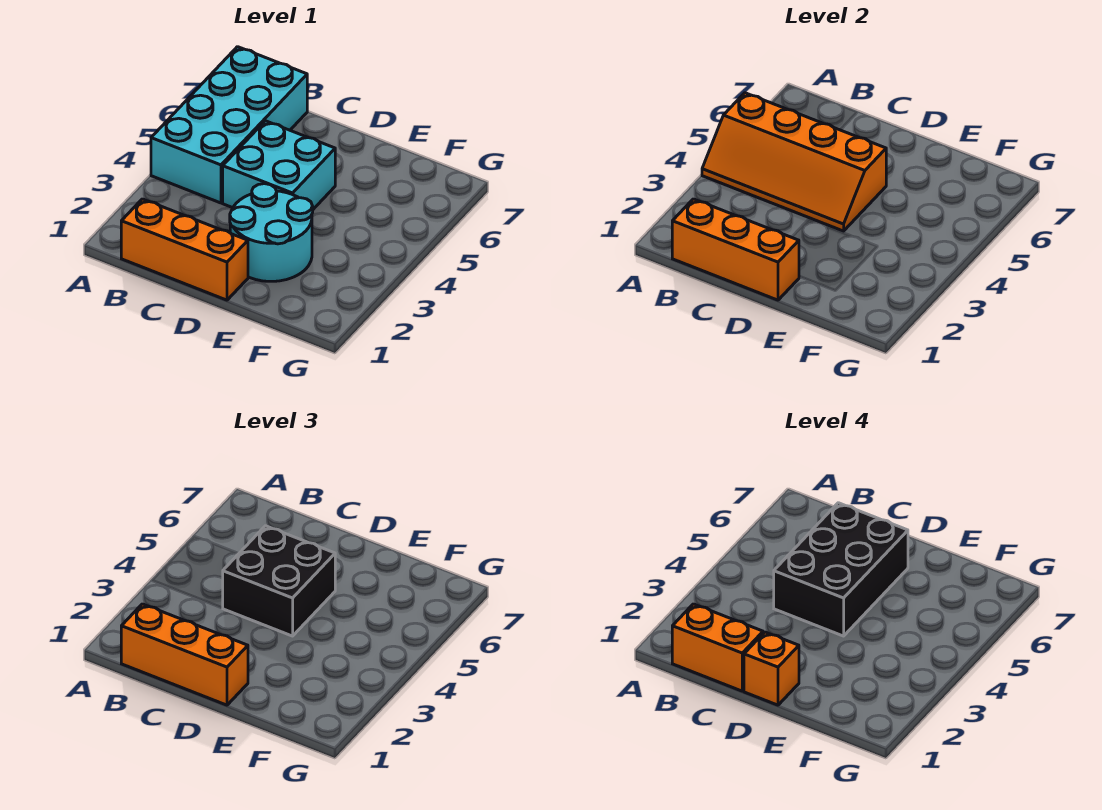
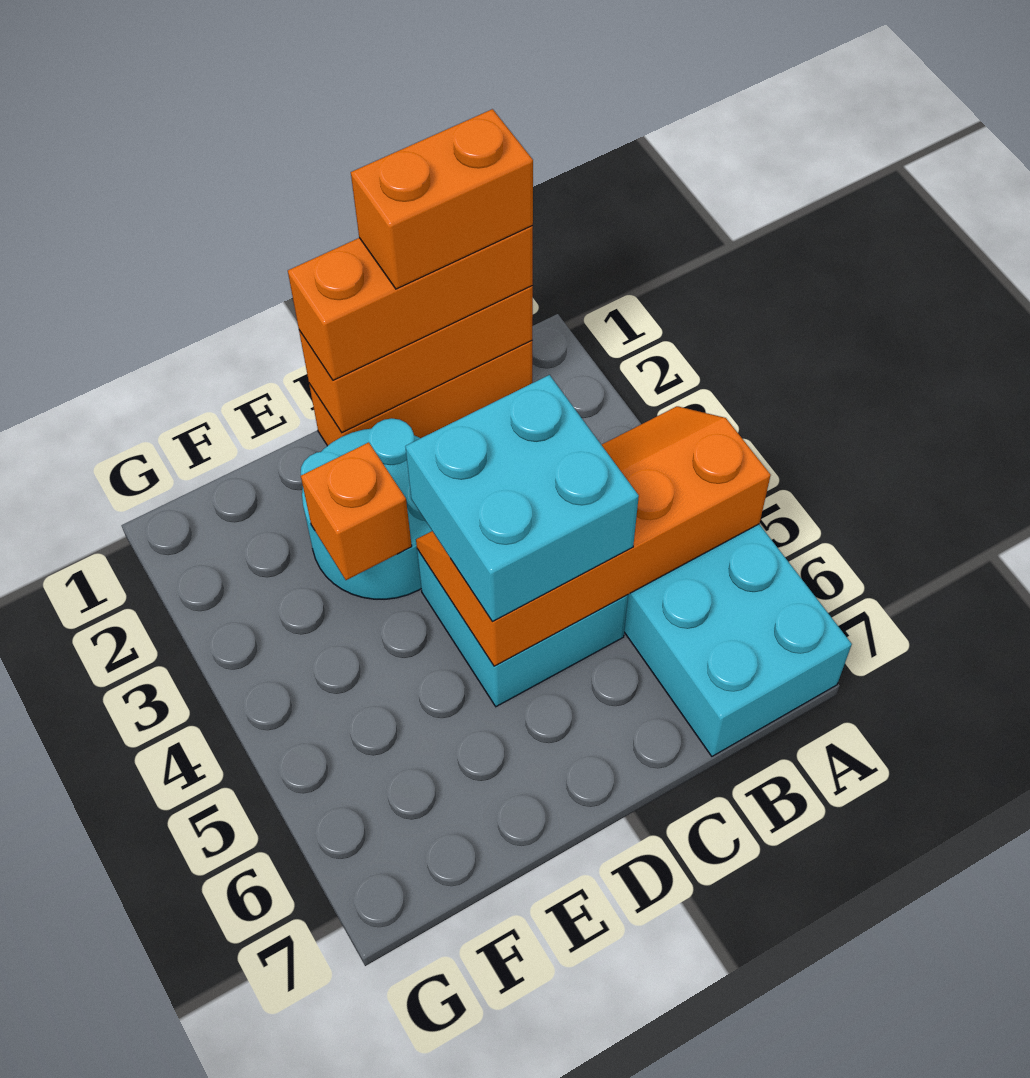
black brick C4:D5 level 3 -> cyan brick C4:D5 level 3
black brick C4:D6 level 4 -> none
orange brick D1 level 4 -> orange brick E3 level 2

